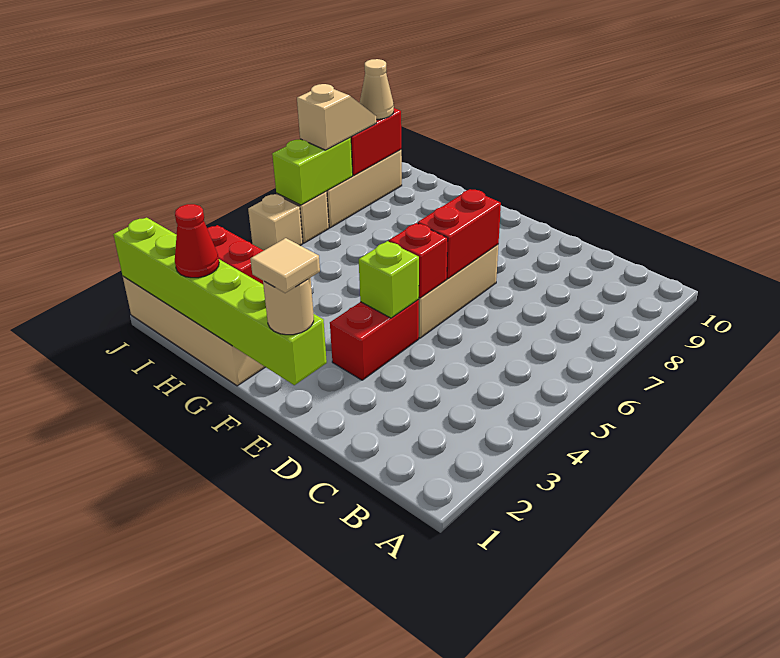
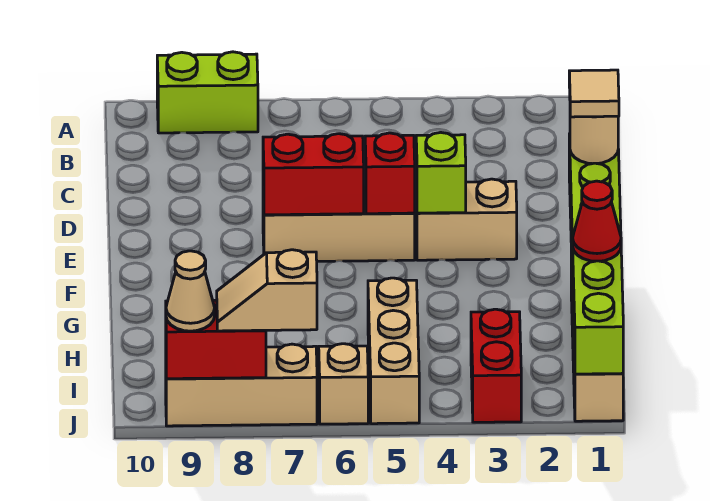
red brick E3:E4 level 1 -> tan brick E3:E4 level 1
tan brick J5 level 1 -> tan brick H5:J5 level 1
lime brick J6:J7 level 2 -> lime brick A8:A9 level 1

